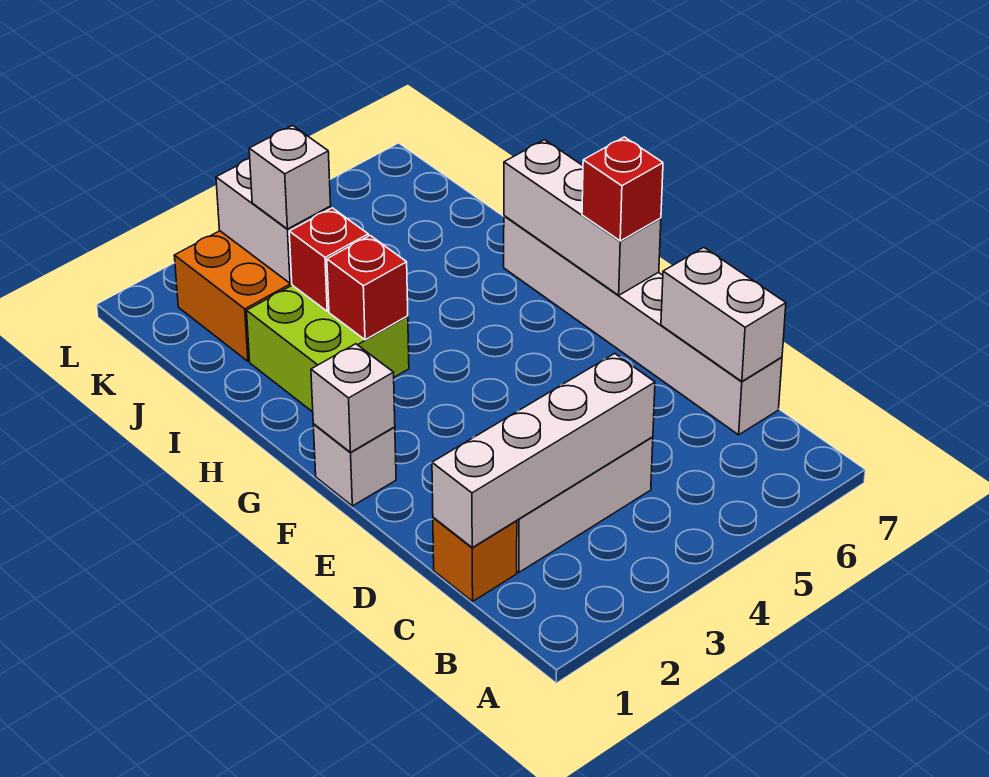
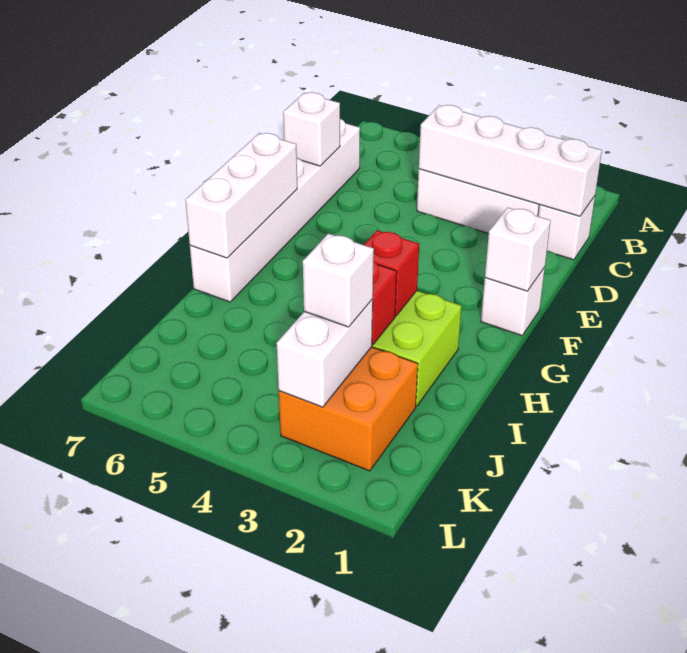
orange brick C1 level 1 -> white brick C1 level 1
white brick C7:D7 level 2 -> white brick D7 level 2
red brick F7 level 3 -> none

